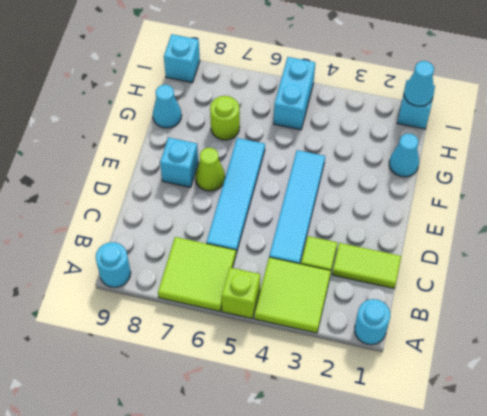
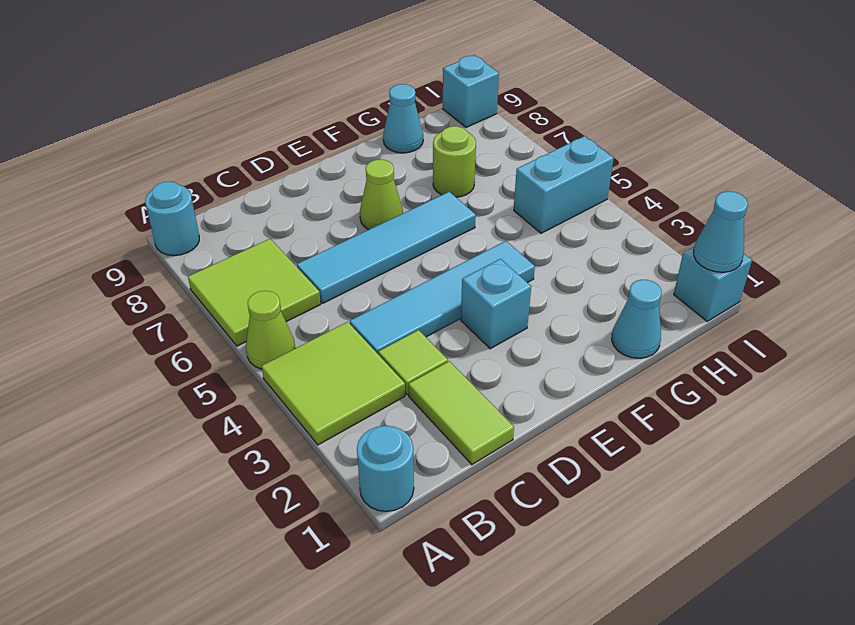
lime brick A5 level 1 -> lime cone A5 level 1
cyan brick E8 level 1 -> cyan brick E3 level 1

